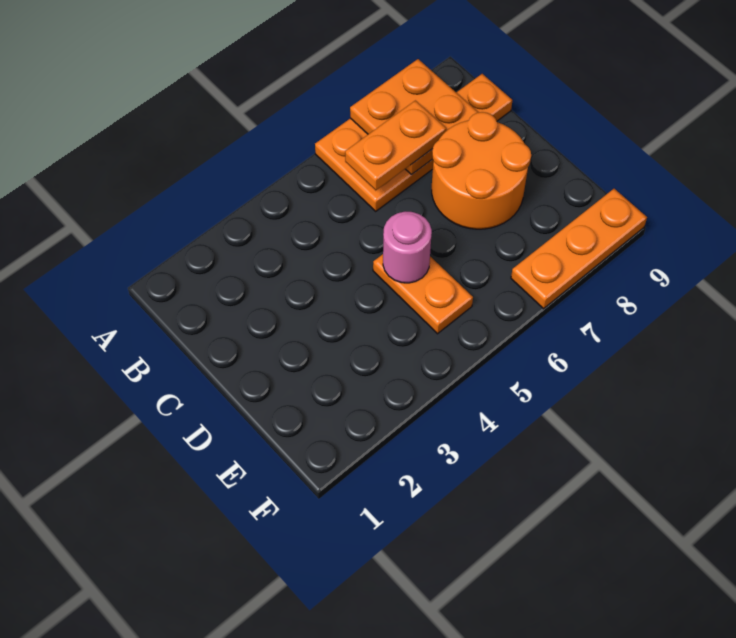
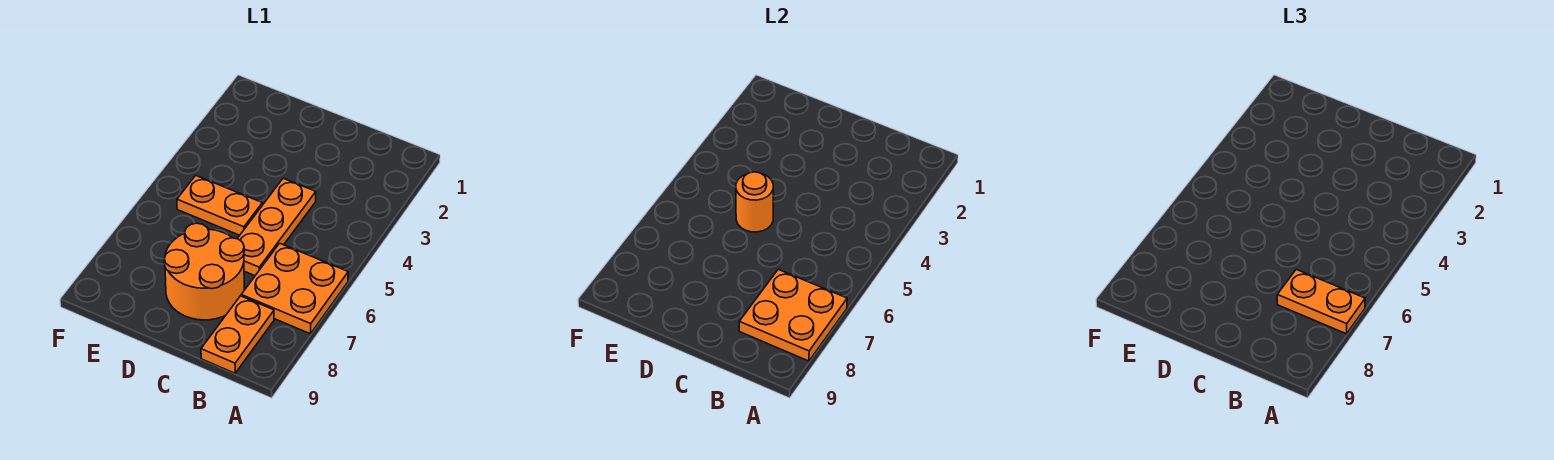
orange plate B6:B7 level 3 -> orange plate A7:B7 level 3
pink round brick D5 level 2 -> orange round brick D5 level 2
orange plate F7:F9 level 1 -> orange plate C4:C6 level 1

